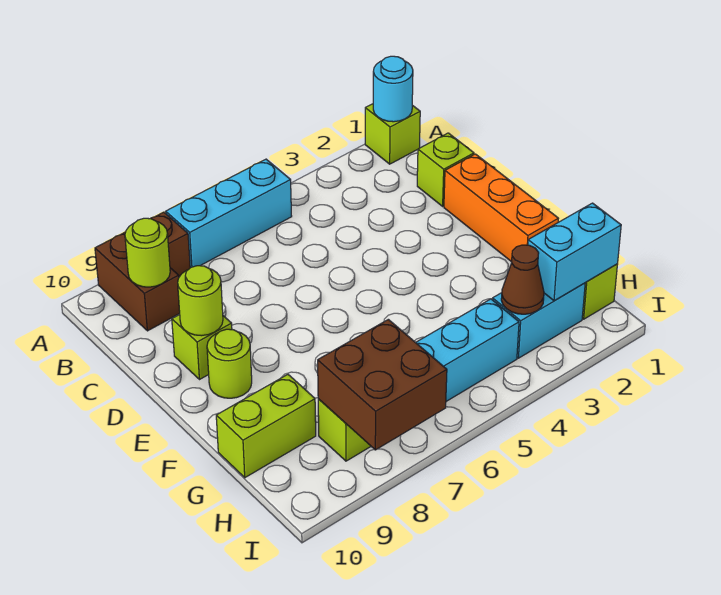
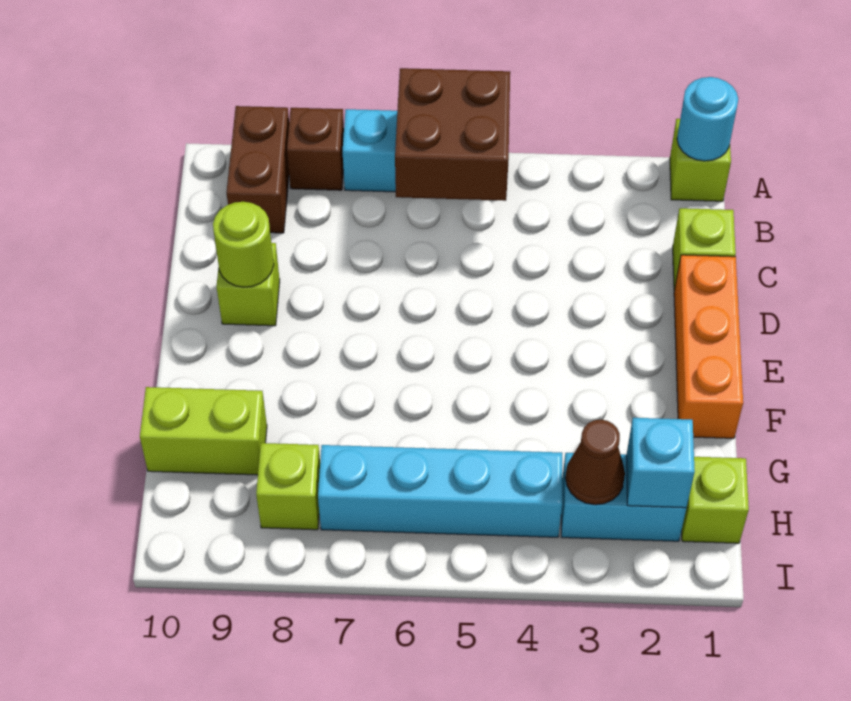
lime round brick B9 level 2 -> none
lime round brick E9 level 1 -> none
cyan brick H1:H2 level 2 -> cyan brick H2 level 2
brown brick H7:I8 level 2 -> brown brick A5:B6 level 2

